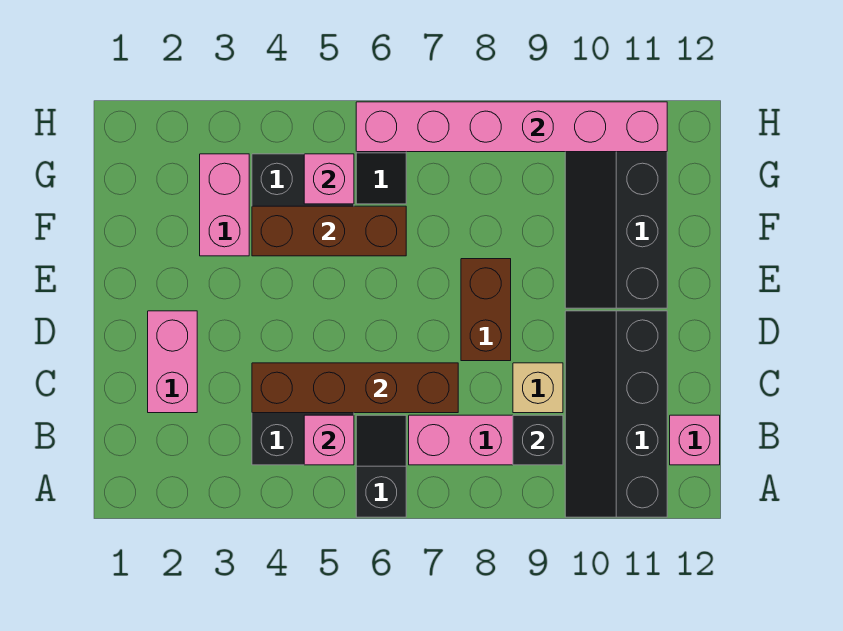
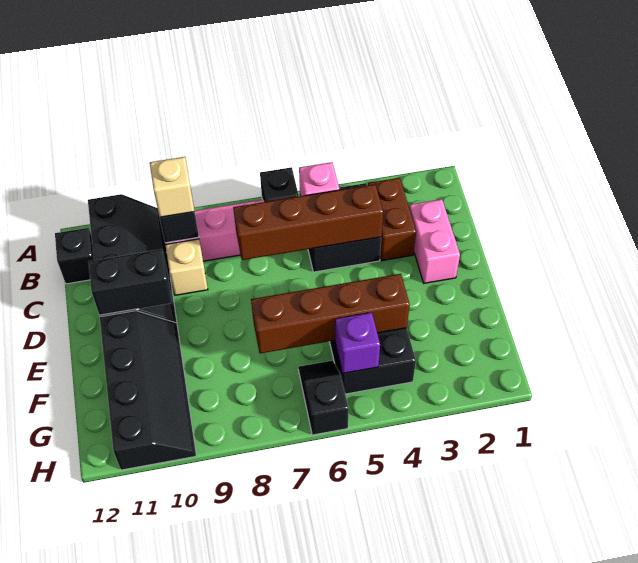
none -> tan brick B9 level 3
pink brick B12 level 1 -> black brick B12 level 1
brown brick D8:E8 level 1 -> brown brick B3:C3 level 1
none -> black brick D10:D11 level 2
pink brick F3:G3 level 1 -> none
brown brick F4:F6 level 2 -> brown brick F4:F7 level 2
pink brick G5 level 2 -> purple brick G5 level 2
pink brick H6:H11 level 2 -> none

